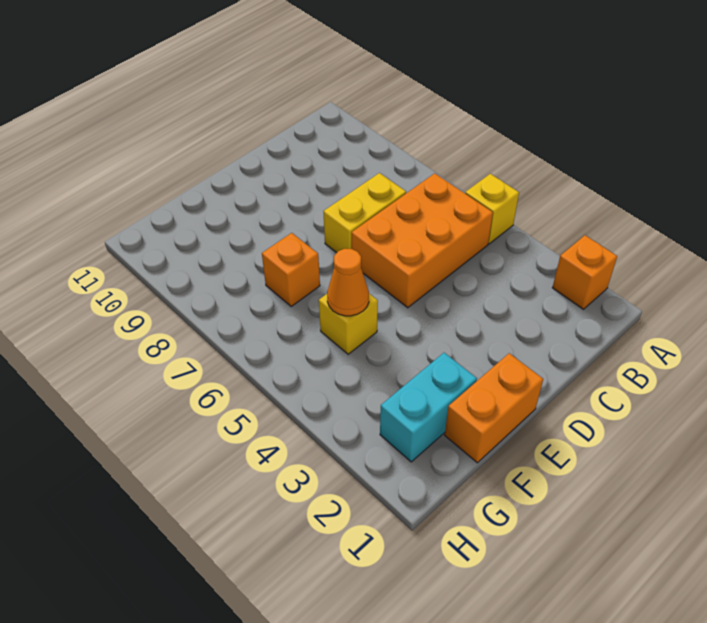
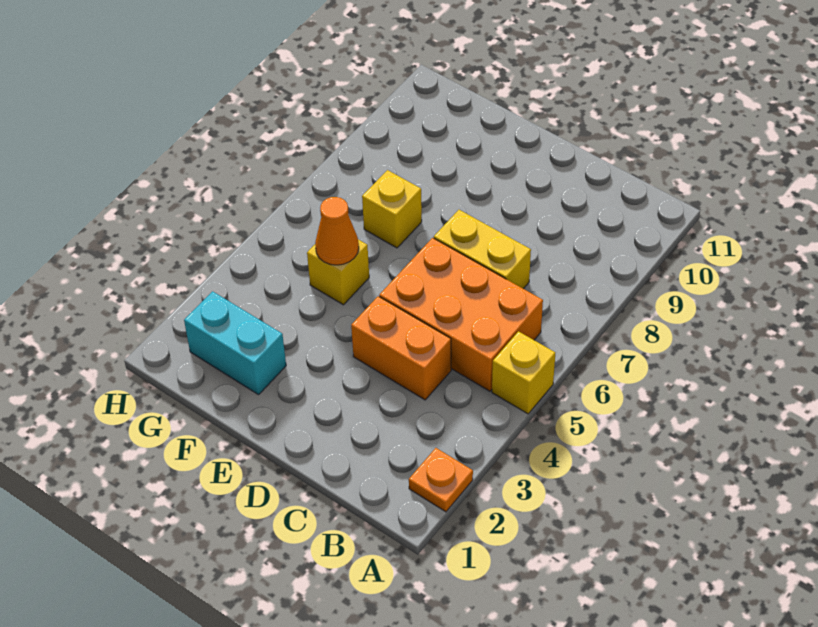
orange brick A2 level 1 -> orange plate A2 level 1
orange brick E1:F1 level 1 -> orange brick C4:D4 level 1
orange brick F7 level 1 -> yellow brick F7 level 1

